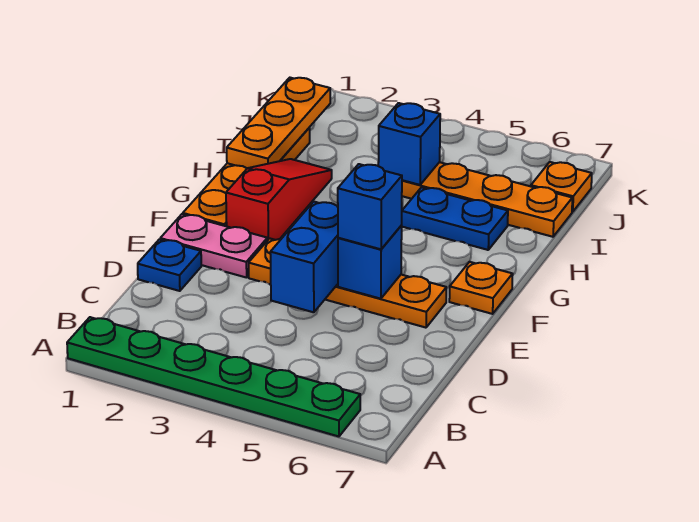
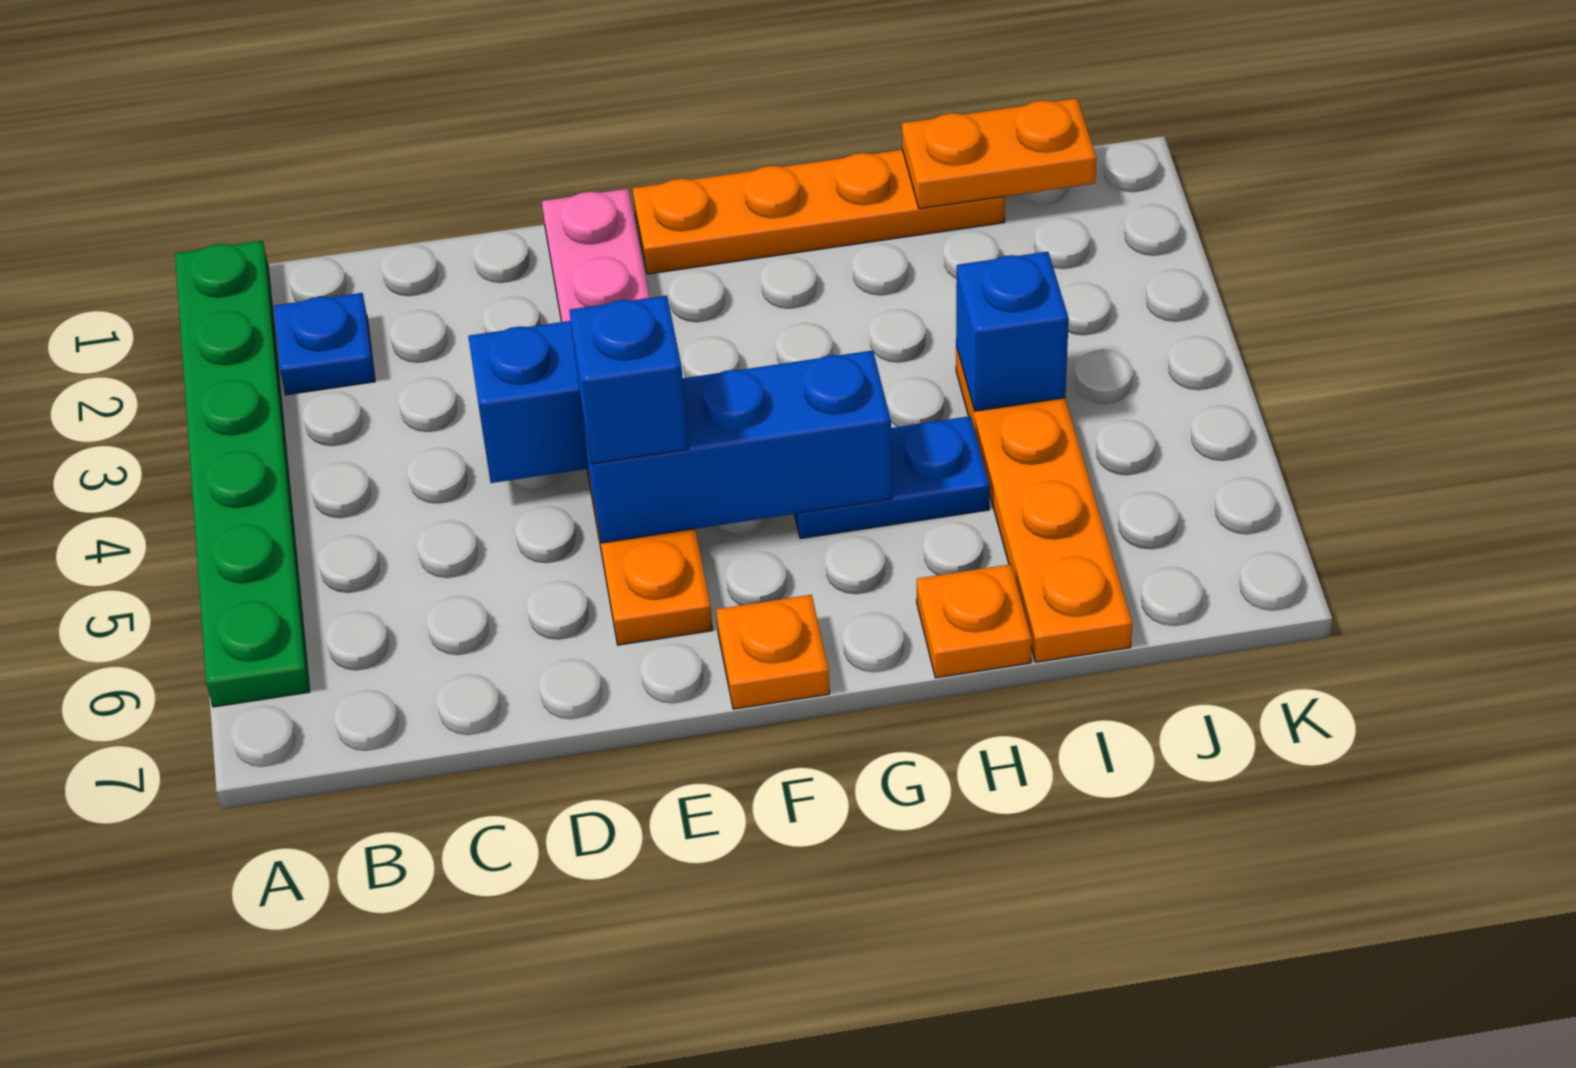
blue plate D1 level 1 -> blue plate B2 level 1
blue brick E5 level 2 -> blue brick E5:G5 level 2
red slope F2:H2 level 1 top F -> none
orange plate H1:J1 level 2 -> orange plate I1:J1 level 2
blue plate H5:H6 level 1 -> blue plate G5:H5 level 1
orange plate J7 level 1 -> orange plate H7 level 1

